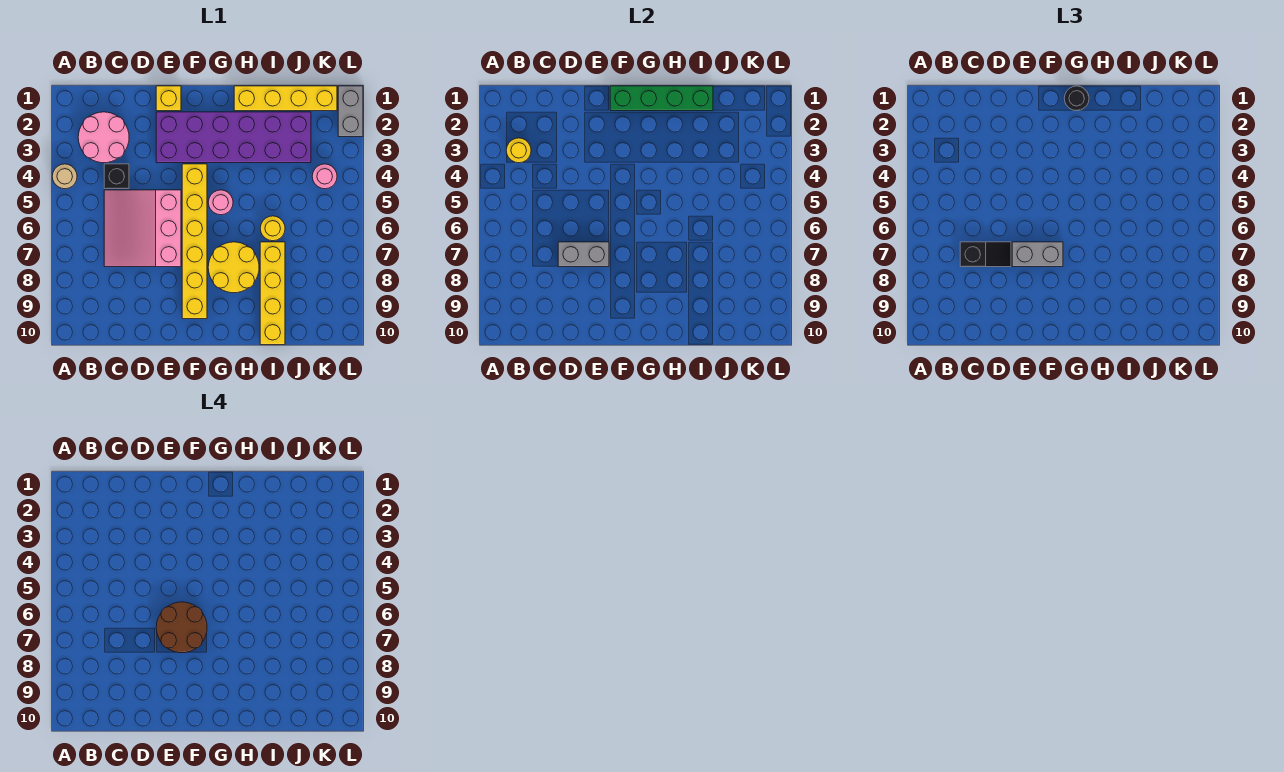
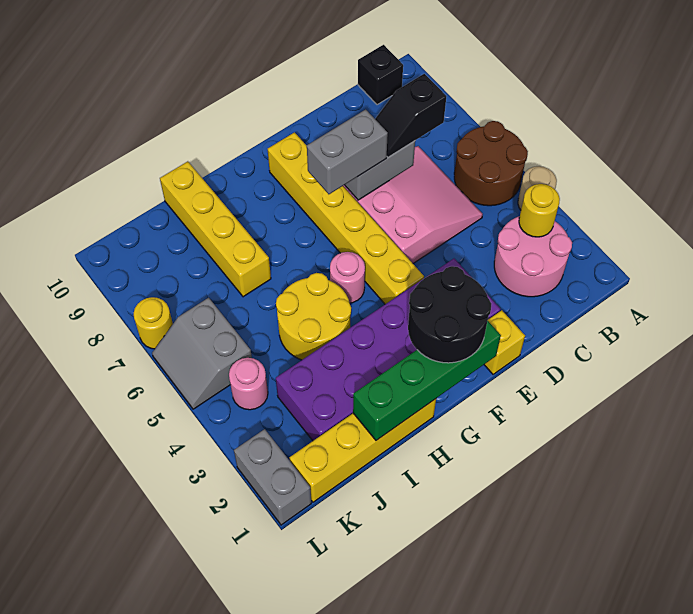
black brick C4 level 1 -> black brick B10 level 1
brown round brick E6:F7 level 4 -> brown round brick A5:B6 level 1
black round brick G1 level 3 -> black round brick F1:G2 level 3
yellow round brick G7:H8 level 1 -> yellow round brick H4:I5 level 1
yellow round brick I6 level 1 -> yellow round brick L7 level 1
none -> grey slope K5:L6 level 1 top K

